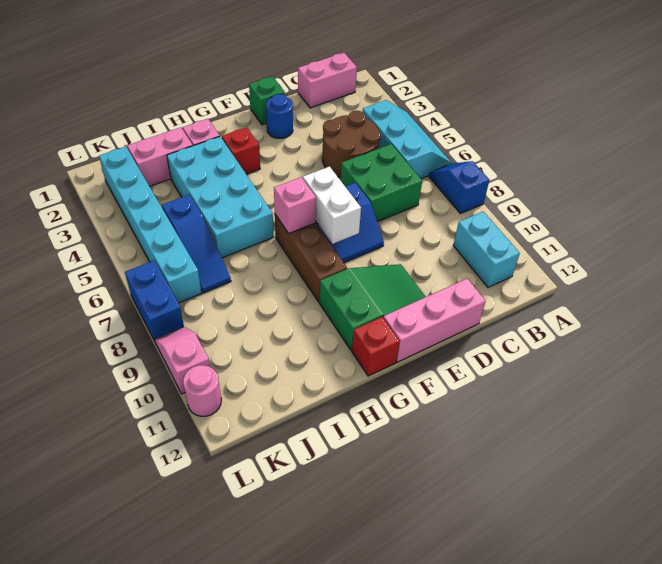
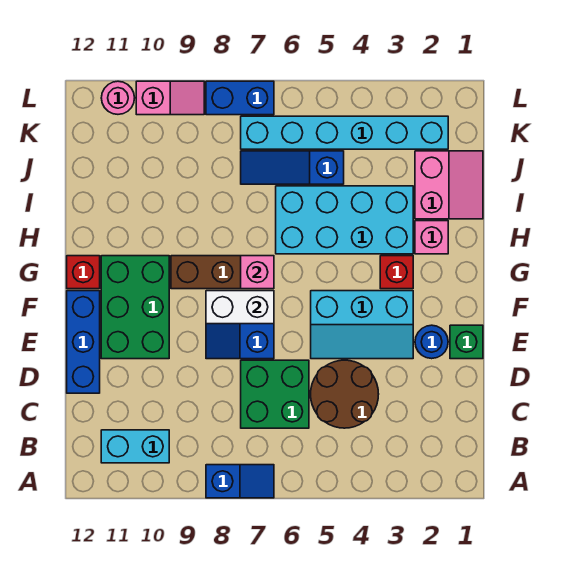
cyan slope A4:B6 level 1 top B -> cyan slope E3:F5 level 1 top F
pink brick B1:C1 level 1 -> none
pink brick D12:F12 level 1 -> blue brick D12:F12 level 1
green slope E10:G11 level 1 top G -> green brick E10:G11 level 1

